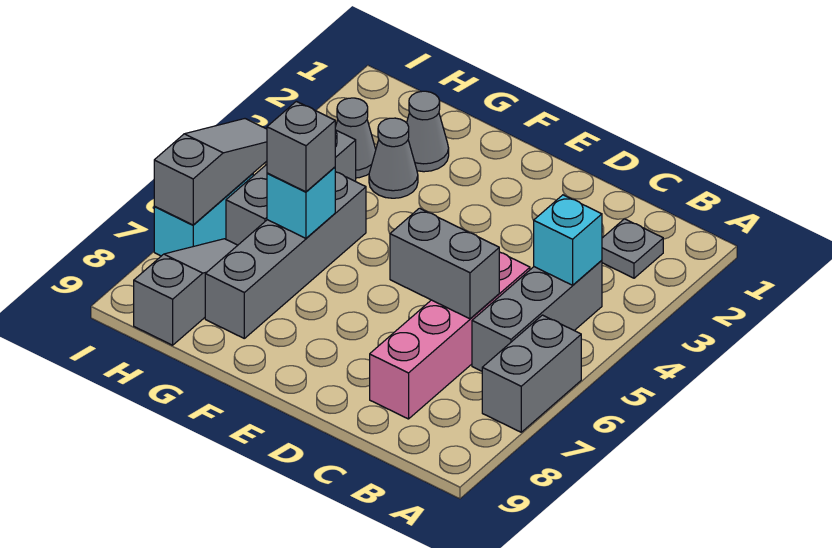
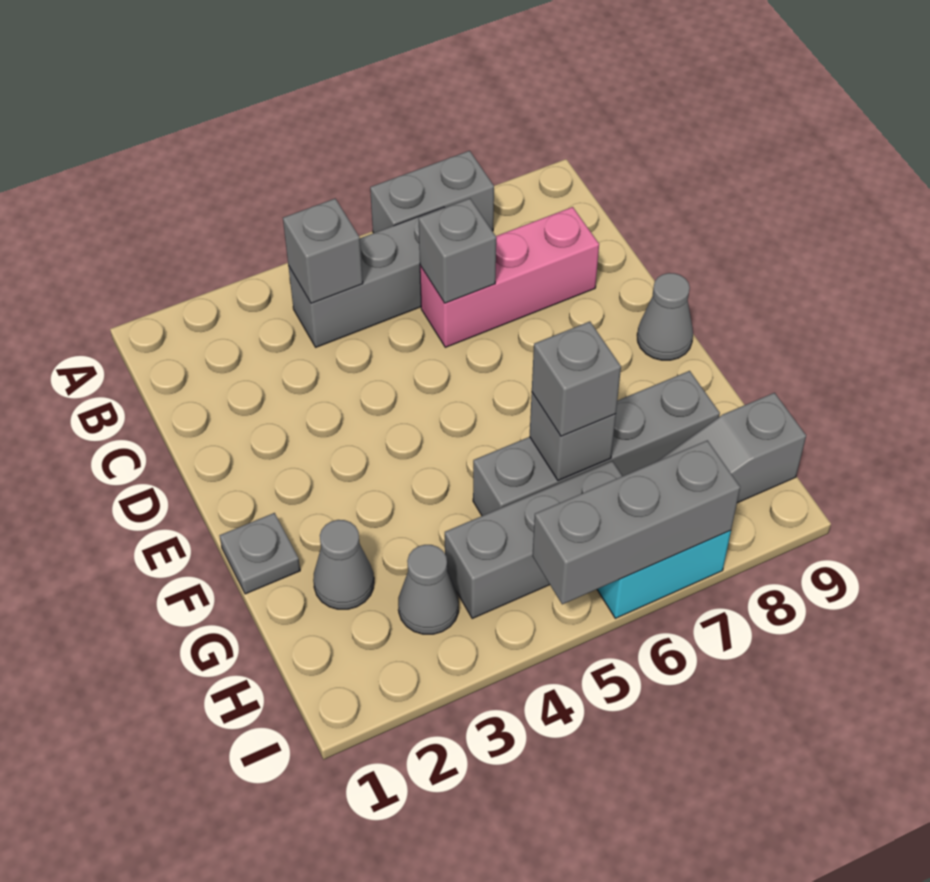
grey plate B2 level 1 -> grey plate F1 level 1
cyan brick B4 level 2 -> grey brick B4 level 2
pink brick C5:C8 level 1 -> pink brick C6:C8 level 1
grey brick C6:D6 level 2 -> grey brick C6 level 2
grey cone G3 level 1 -> grey cone E9 level 1
cyan brick G6 level 2 -> grey brick G6 level 2
grey slope I5:I7 level 2 top 7 -> grey brick I5:I7 level 2

